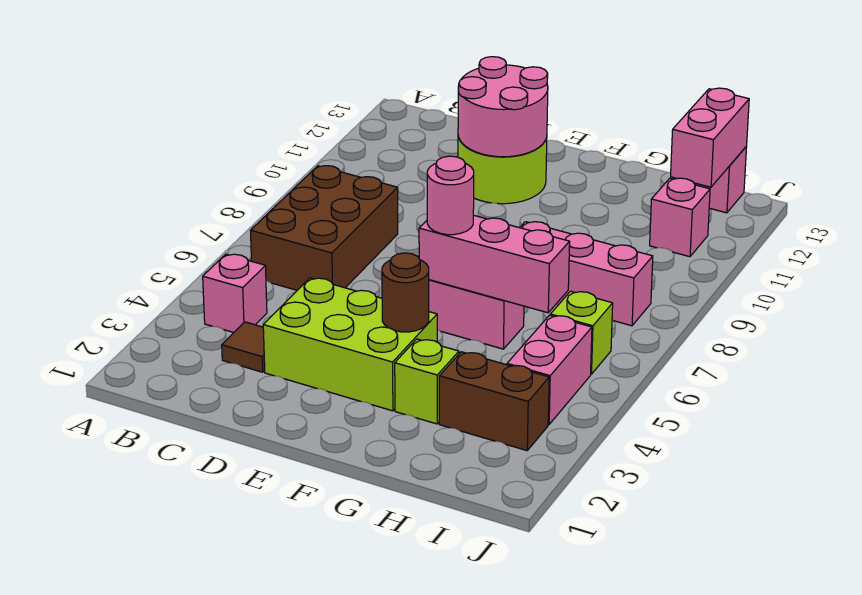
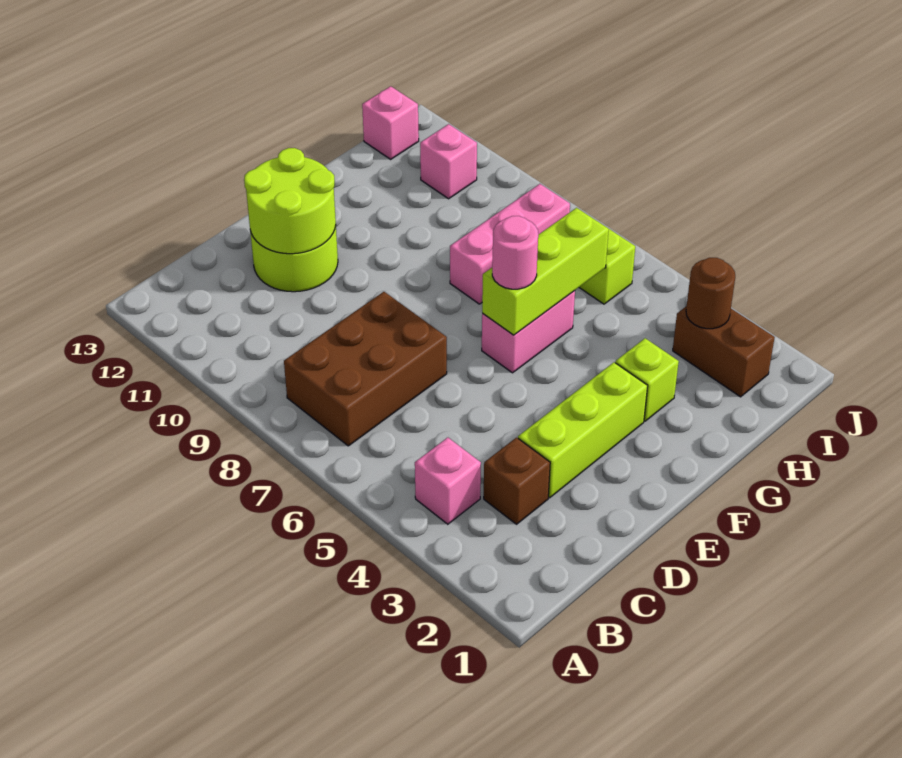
brown brick B6:C8 level 1 -> brown brick B7:D8 level 1
brown tile C3 level 1 -> brown brick C3 level 1
lime brick D3:F4 level 1 -> lime brick D3:F3 level 1
pink round brick D11:E12 level 2 -> lime round brick D11:E12 level 2
brown round brick F4 level 2 -> brown round brick I3 level 2
pink brick F6:H6 level 2 -> lime brick F6:H6 level 2
brown brick H3:I3 level 1 -> brown brick I2:I3 level 1
pink brick I4:I5 level 1 -> none
pink brick I12:I13 level 2 -> none

